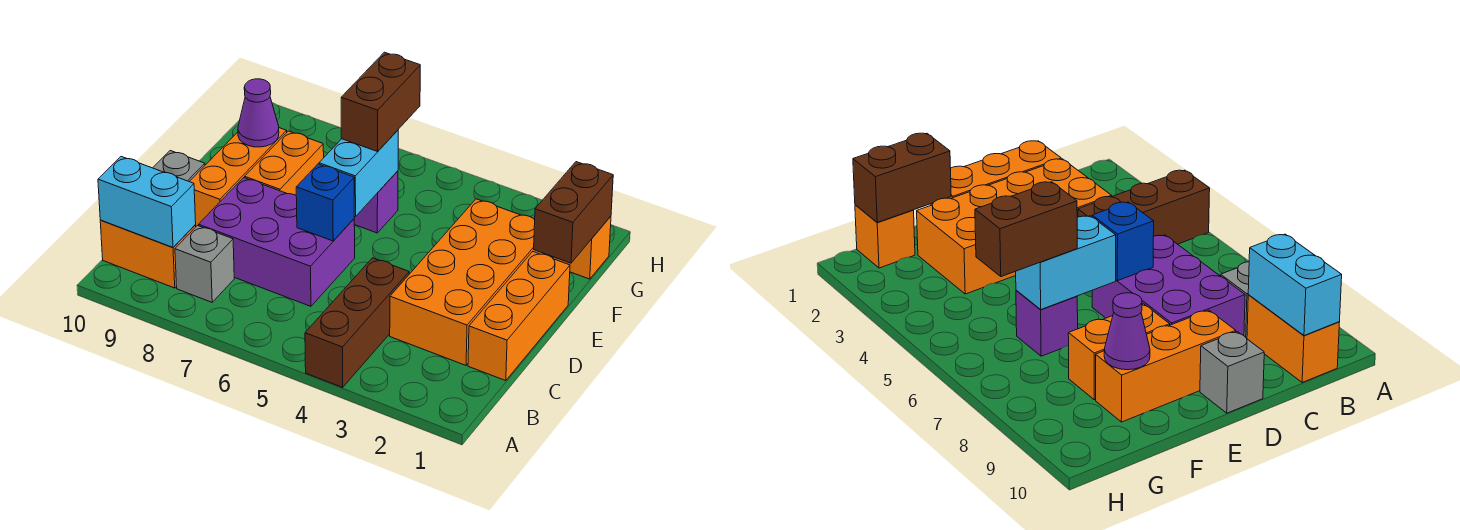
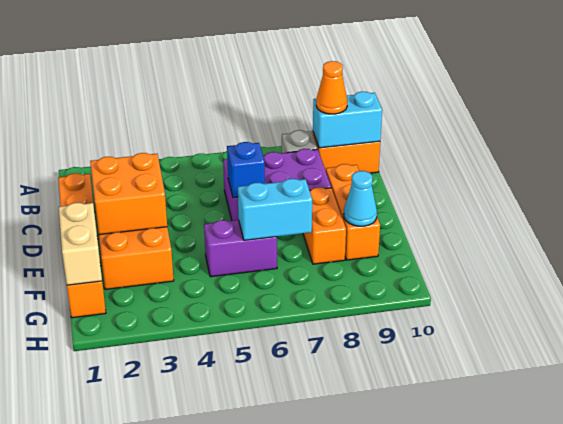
brown brick A4:C4 level 1 -> none
none -> orange cone B9 level 3
none -> orange brick D2:E3 level 2
grey brick D10 level 1 -> none
cyan brick E6:F6 level 2 -> cyan brick F6:F7 level 2
brown brick F1:G1 level 2 -> tan brick F1:G1 level 2
purple brick F6 level 1 -> purple brick F5:F6 level 1
brown brick F6:G6 level 3 -> none
purple cone F9 level 2 -> cyan cone F9 level 2

